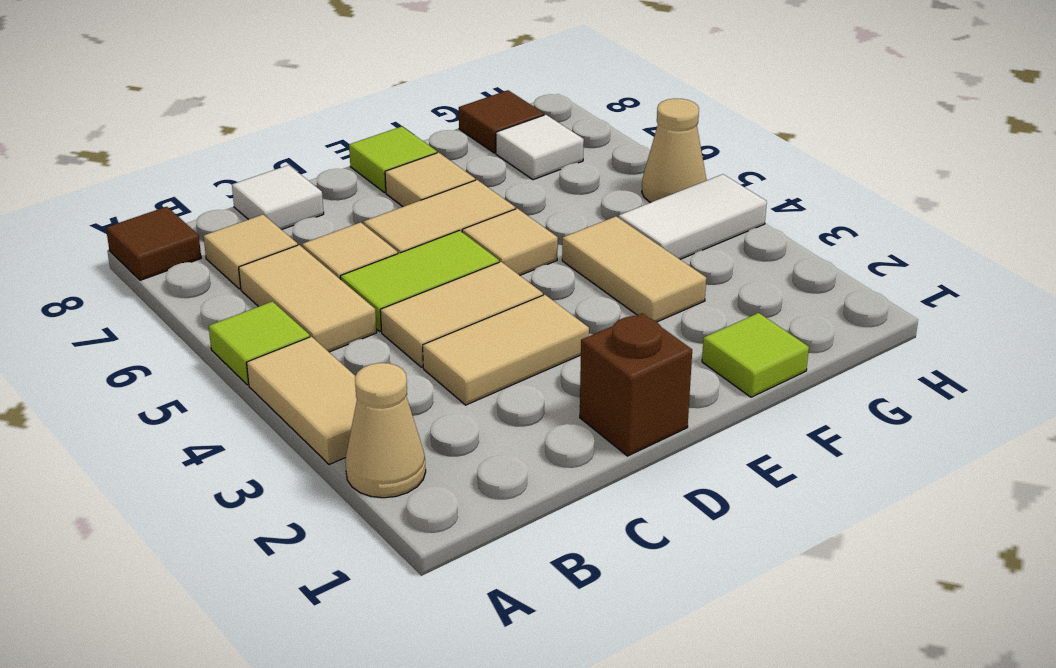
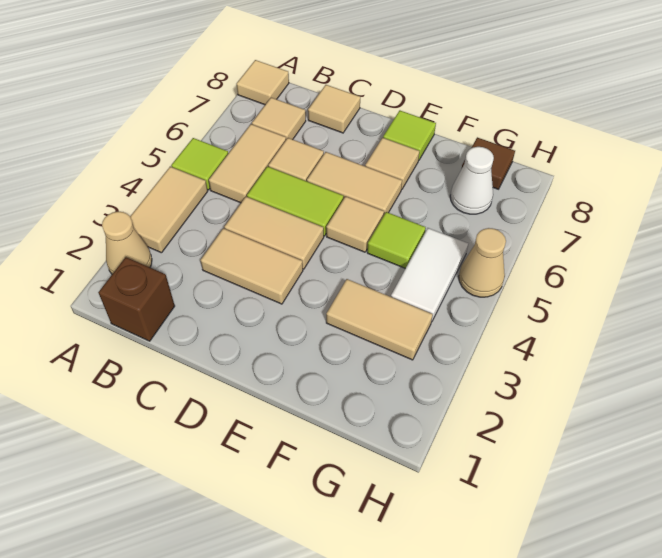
brown tile A8 level 1 -> tan tile A8 level 1
white tile C8 level 1 -> tan tile C8 level 1
brown brick D1 level 1 -> brown brick B1 level 1
lime tile F1 level 1 -> lime tile F5 level 1
tan tile F3:F4 level 1 -> tan tile F3:G3 level 1
white tile G4:H4 level 1 -> white tile G4:G5 level 1
white tile G7 level 1 -> white cone G7 level 1

